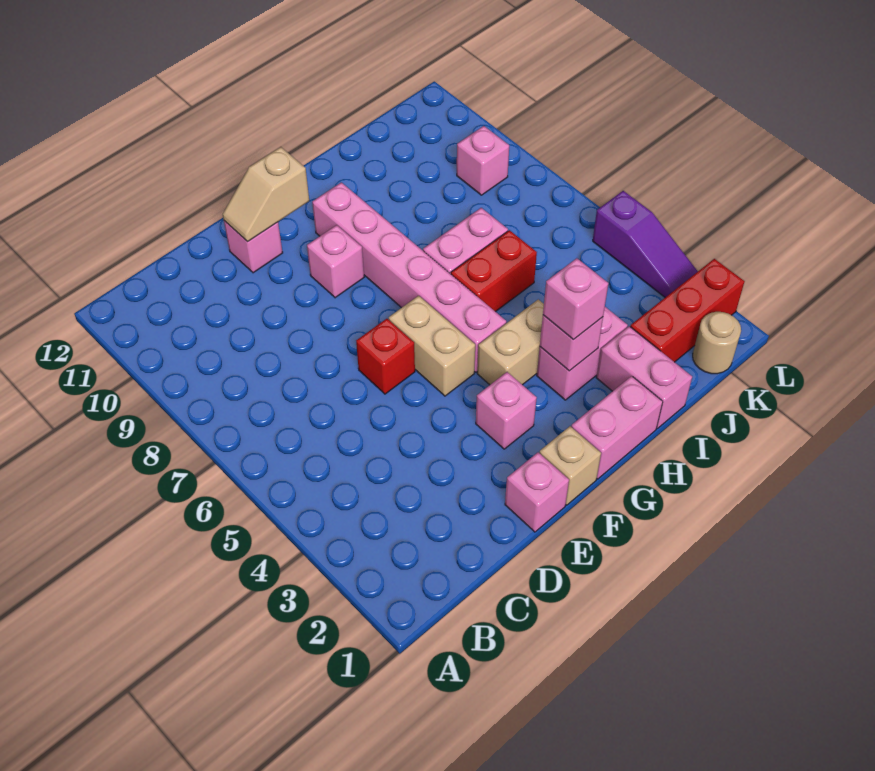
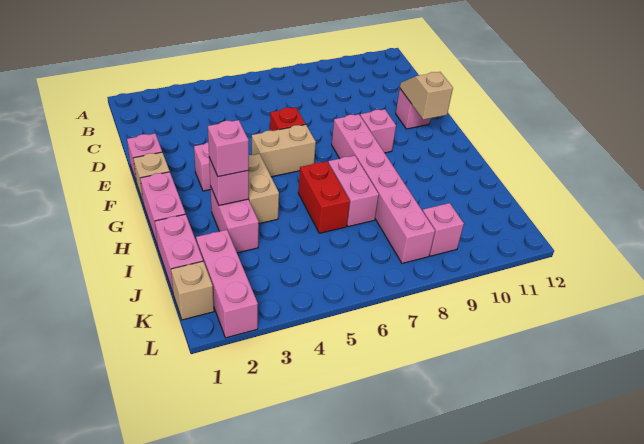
pink brick G5:G10 level 1 -> pink brick F8:K8 level 1
pink brick I1:I2 level 1 -> pink brick I1:J1 level 1
red brick J2:L2 level 1 -> pink brick J2:L2 level 1
tan round brick K1 level 1 -> tan brick K1 level 1
purple slope L3:L5 level 1 top 5 -> none

